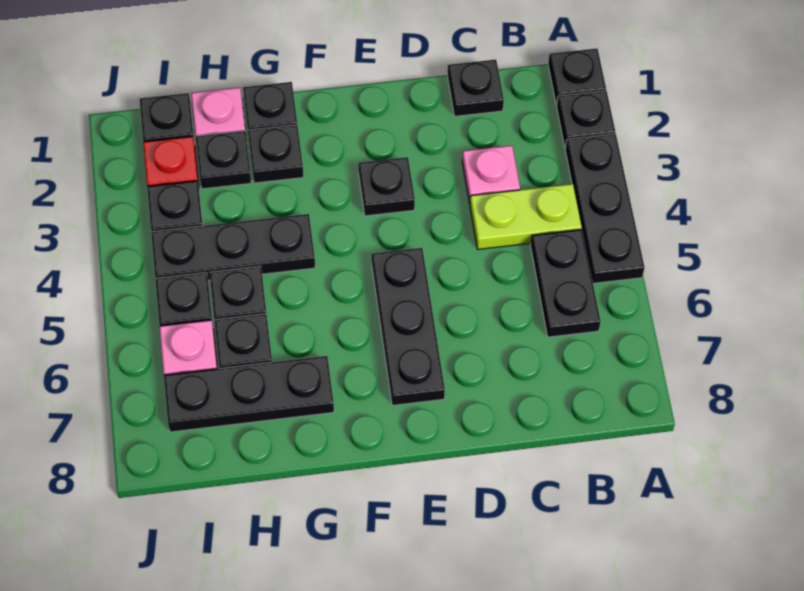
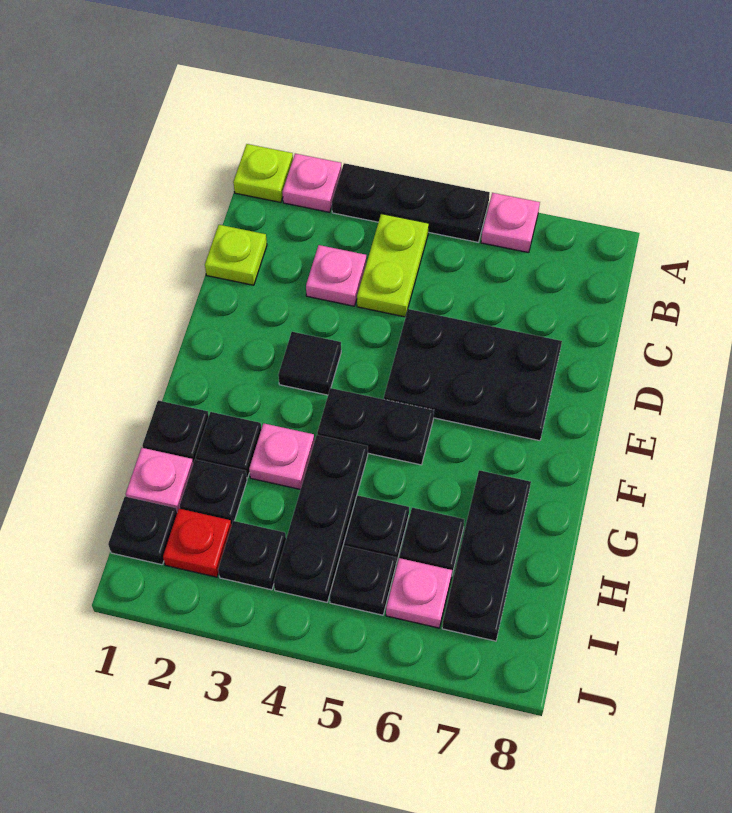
black plate A1 level 1 -> lime plate A1 level 1
black plate A2 level 1 -> pink plate A2 level 1
none -> pink plate A6 level 1
black plate B5:B6 level 1 -> black plate F4:F5 level 1
black plate C1 level 1 -> lime plate C1 level 1
black plate E3 level 1 -> black tile E3 level 1
black plate E5:E7 level 1 -> black plate D5:E7 level 1
none -> pink plate G3 level 1

